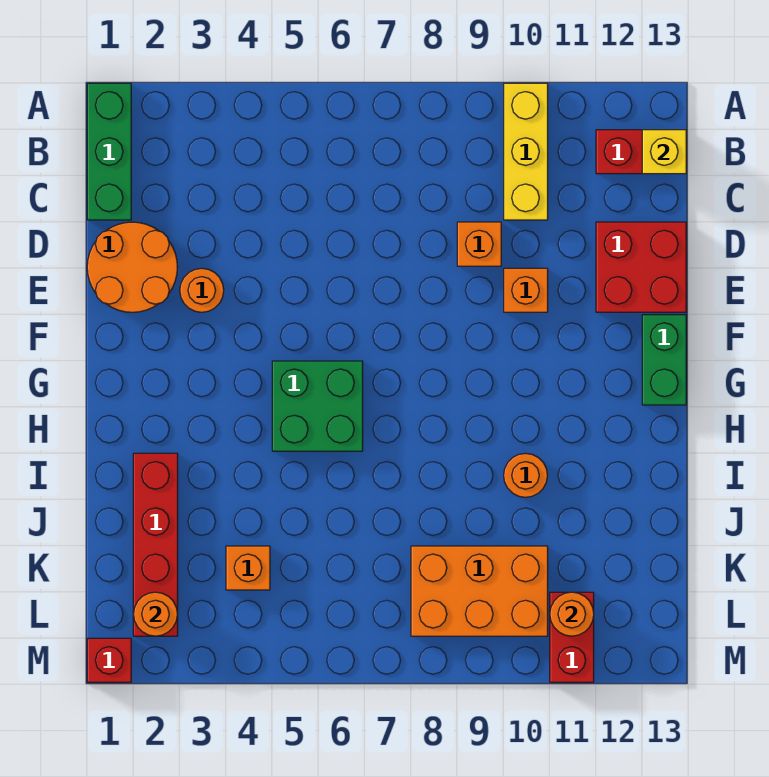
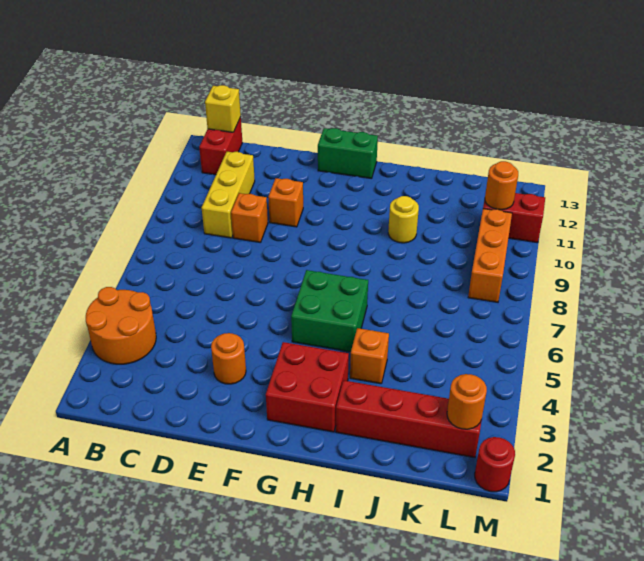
green brick A1:C1 level 1 -> none
yellow brick A10:C10 level 1 -> yellow brick C9:C11 level 1
orange round brick D1:E2 level 1 -> orange round brick A3:B4 level 1
red brick D12:E13 level 1 -> red brick G2:H3 level 1
orange round brick I10 level 1 -> yellow round brick I10 level 1
orange brick K4 level 1 -> orange brick I4 level 1
orange brick K8:L10 level 1 -> orange brick L8:L10 level 1
red brick M1 level 1 -> red round brick M1 level 1

